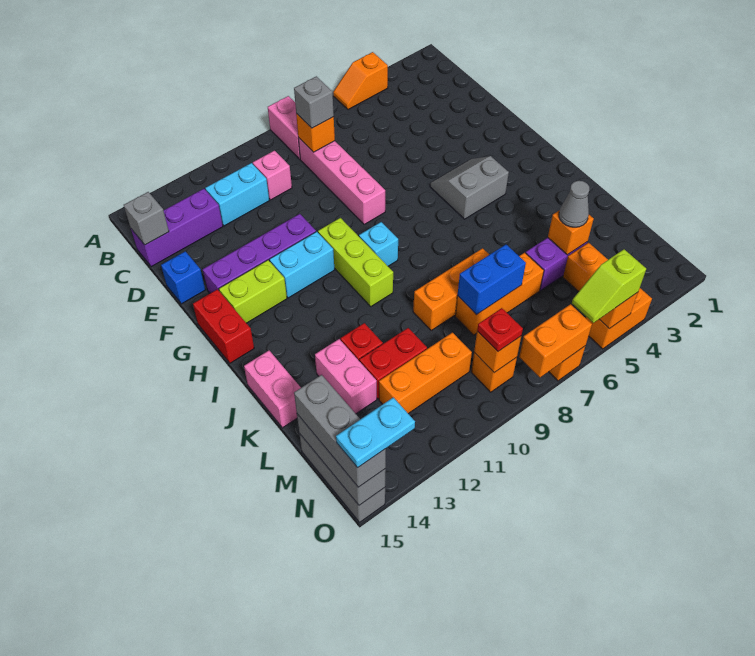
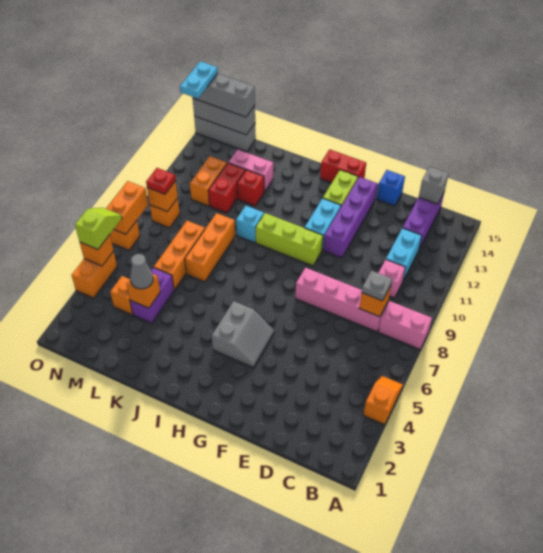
grey brick C8 level 3 -> grey plate C8 level 3
cyan brick H9 level 1 -> cyan brick J10 level 1
pink brick J15:K15 level 1 -> none
blue brick L7:L8 level 2 -> none
orange brick M10:M12 level 1 -> orange brick M11:M12 level 1

